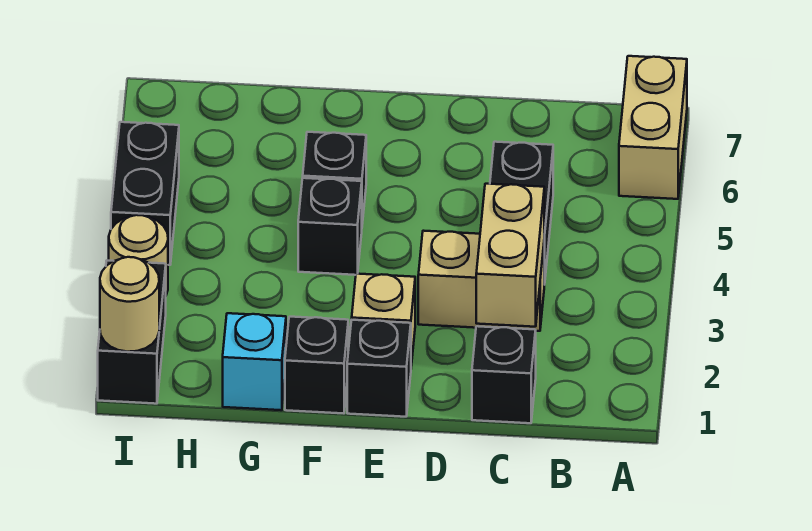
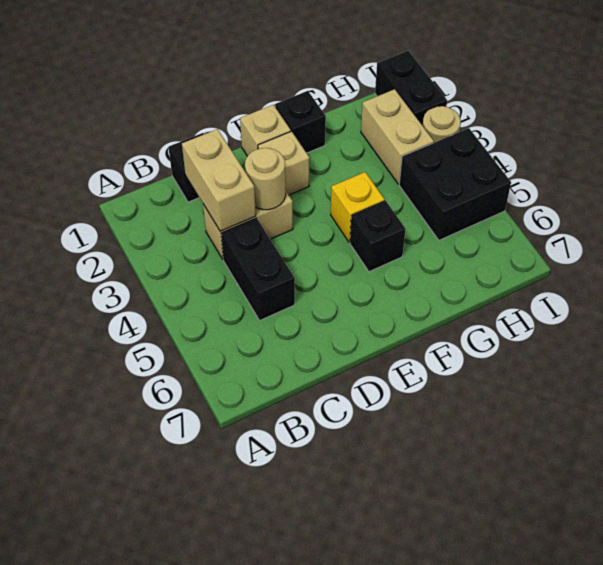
tan brick A6:A7 level 1 -> tan brick H2:H3 level 1
black brick E1 level 1 -> tan brick E1 level 1
black brick F4 level 1 -> yellow brick F4 level 1
cyan brick G1 level 1 -> none
tan round brick I1 level 2 -> tan round brick D3 level 2
black brick I4:I5 level 1 -> black brick H4:I5 level 1

